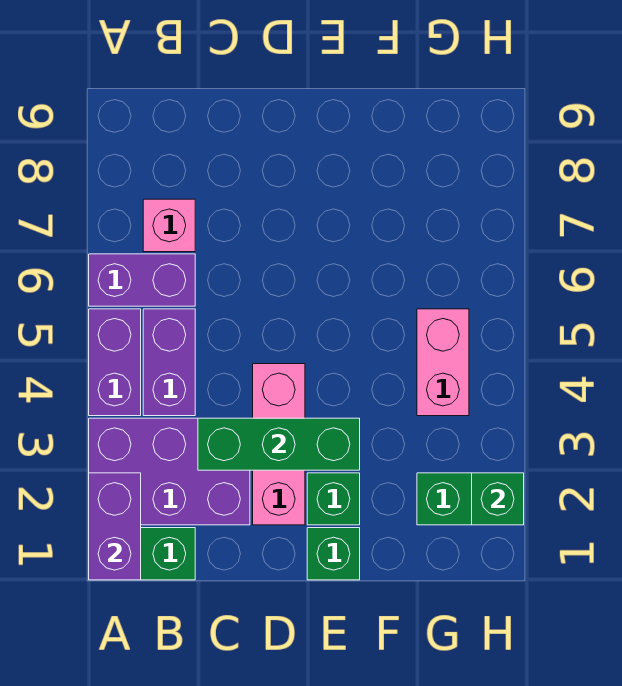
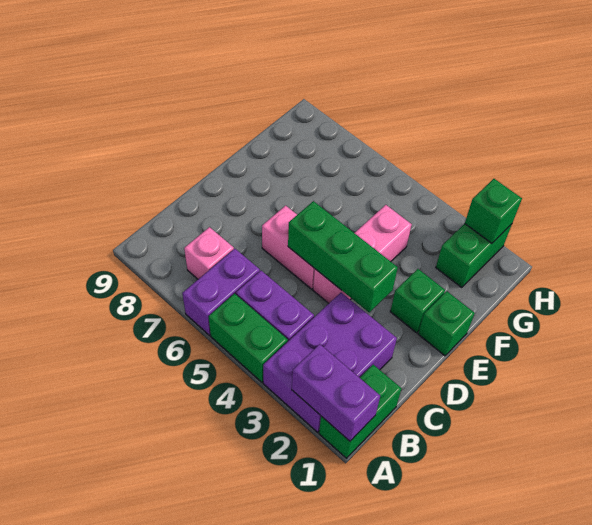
purple brick A4:A5 level 1 -> green brick A4:A5 level 1
green brick C3:E3 level 2 -> green brick D3:D5 level 2
pink brick D2:D4 level 1 -> pink brick D4:F4 level 1
pink brick G4:G5 level 1 -> pink brick D5:D6 level 1

